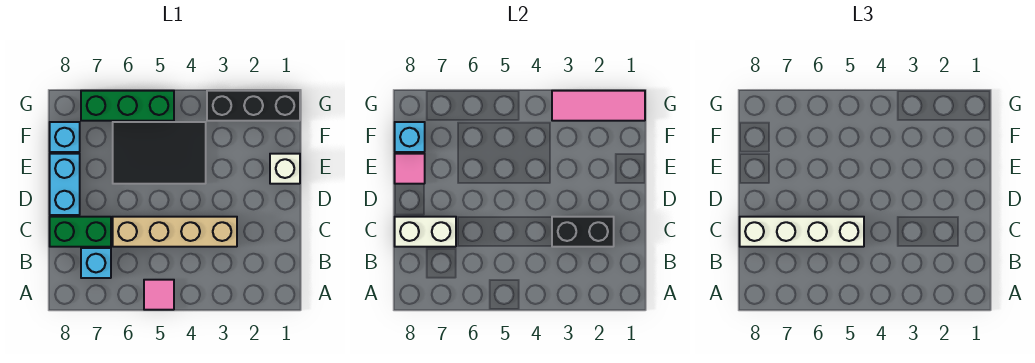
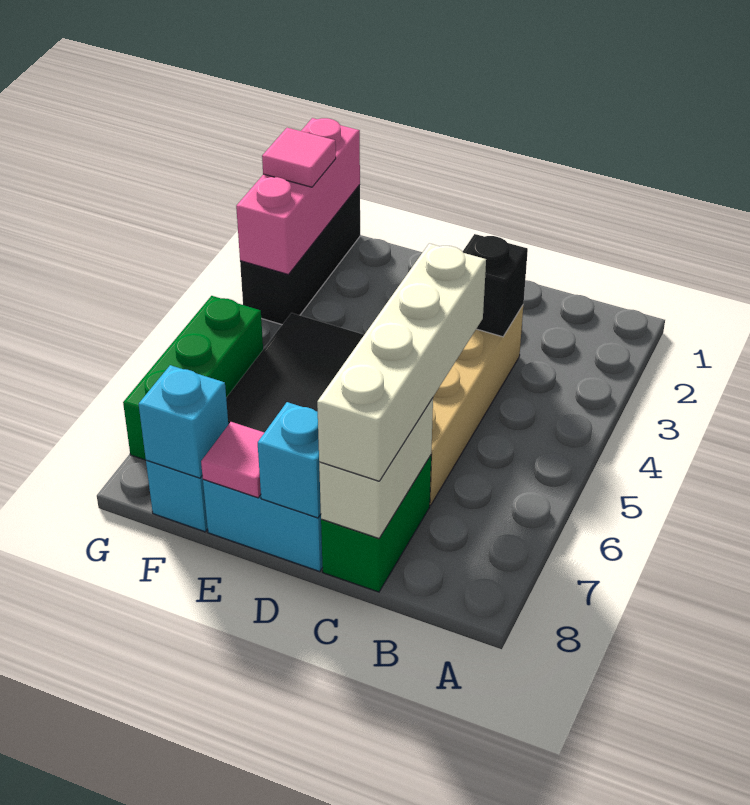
pink tile A5 level 1 -> pink tile G2 level 3
cyan brick B7 level 1 -> cyan brick D8 level 2
black brick C2:C3 level 2 -> black brick C3 level 2
white brick E1 level 1 -> none
pink tile G1:G3 level 2 -> pink brick G1:G3 level 2

